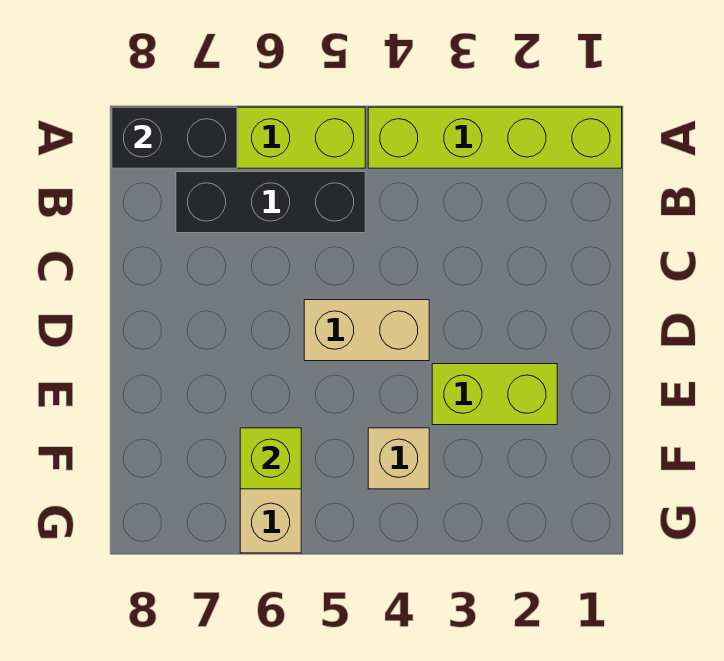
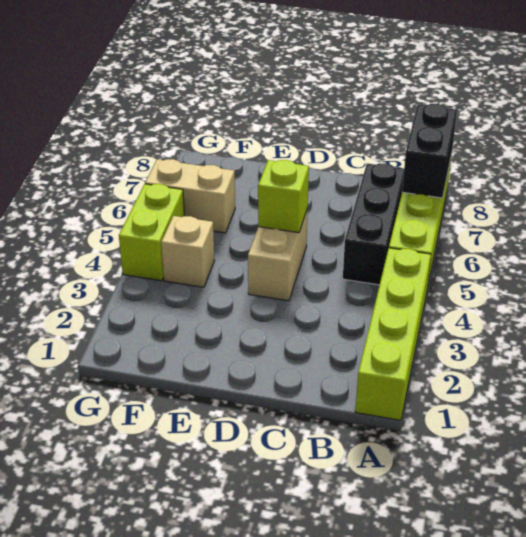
lime brick E2:E3 level 1 -> lime brick G4:G5 level 1
lime brick F6 level 2 -> lime brick D5 level 2

